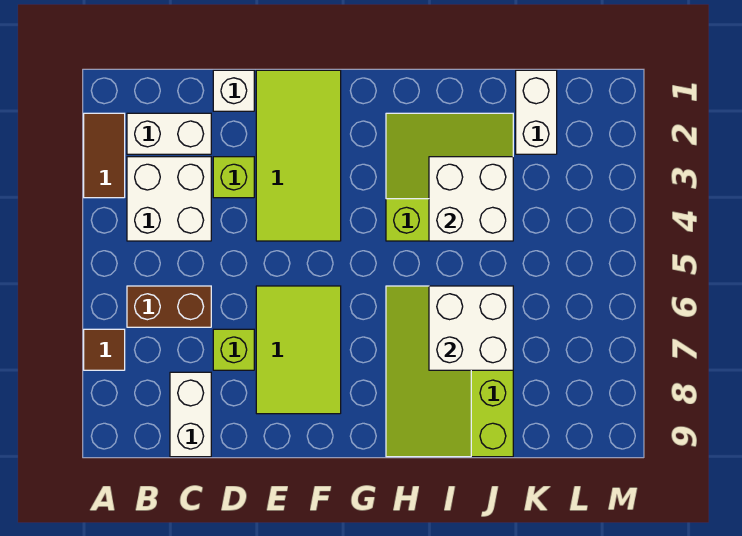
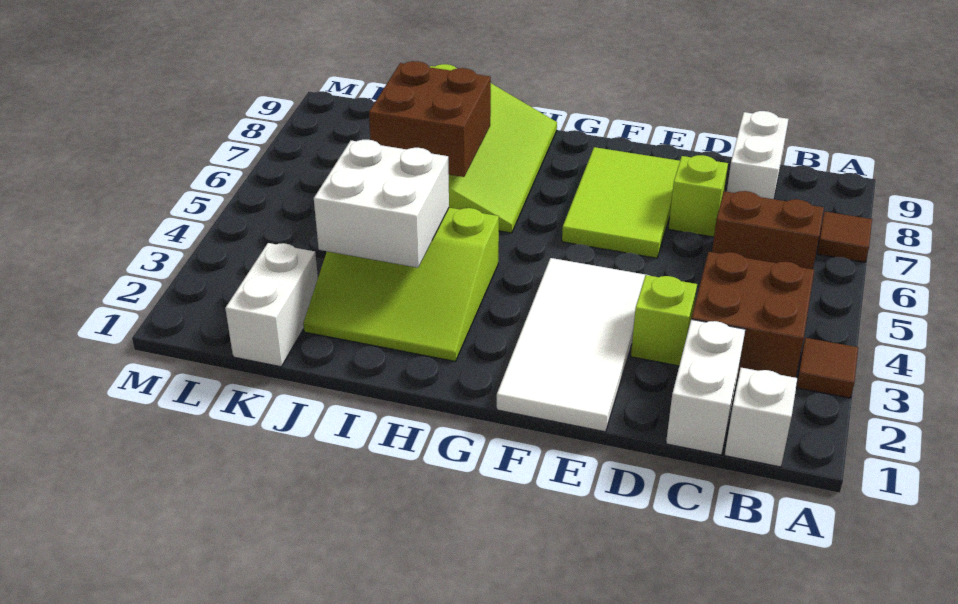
brown tile A2:A3 level 1 -> brown tile A3 level 1
white brick B2:C2 level 1 -> white brick C1:C2 level 1
white brick B3:C4 level 1 -> brown brick B3:C4 level 1
white brick D1 level 1 -> white brick B1 level 1
lime tile E1:F4 level 1 -> white tile E1:F4 level 1
white brick I6:J7 level 2 -> brown brick I6:J7 level 2

